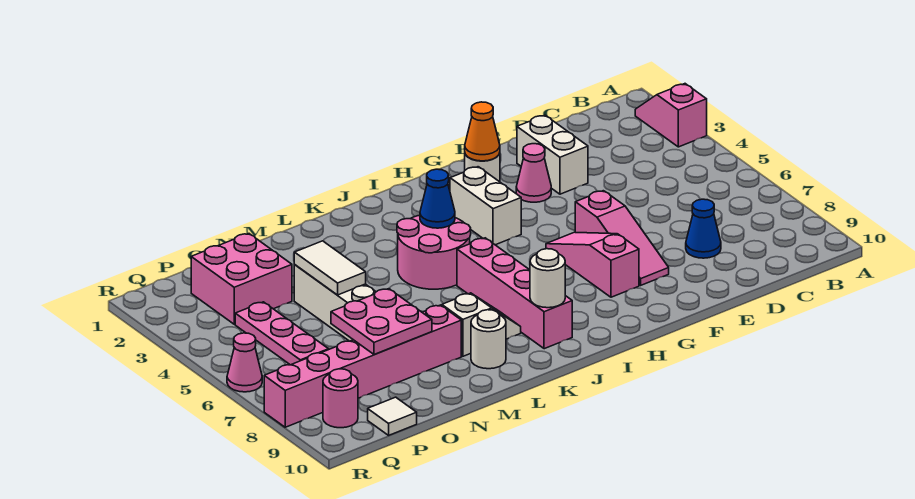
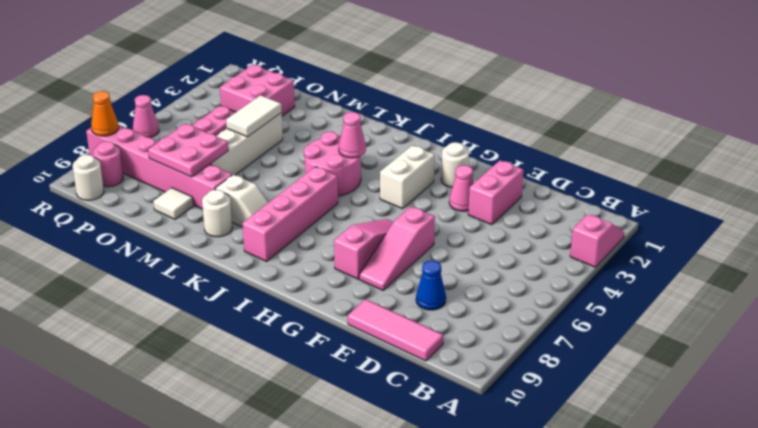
none -> pink tile C10:E10 level 1
white brick E2:E3 level 1 -> pink brick E2:E3 level 1
orange cone G2 level 2 -> orange cone R8 level 2
blue cone J4 level 2 -> pink cone J4 level 2
white round brick J9 level 2 -> white round brick Q10 level 1
white tile P10 level 1 -> white tile N9 level 1

